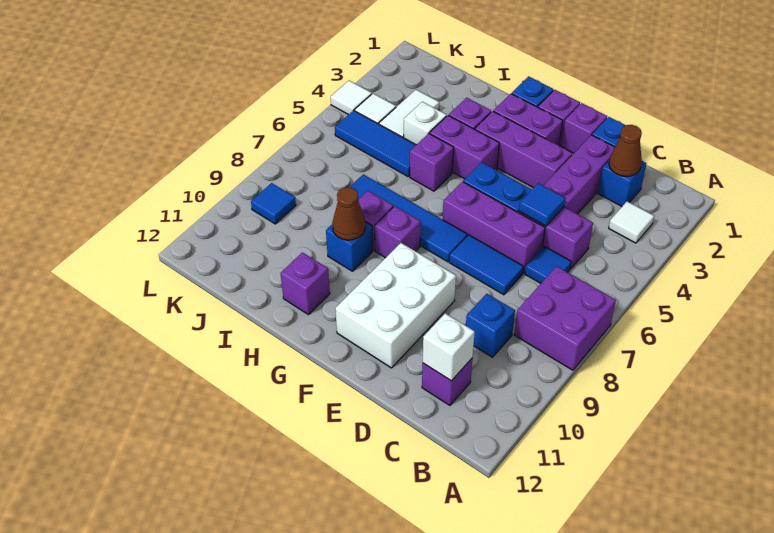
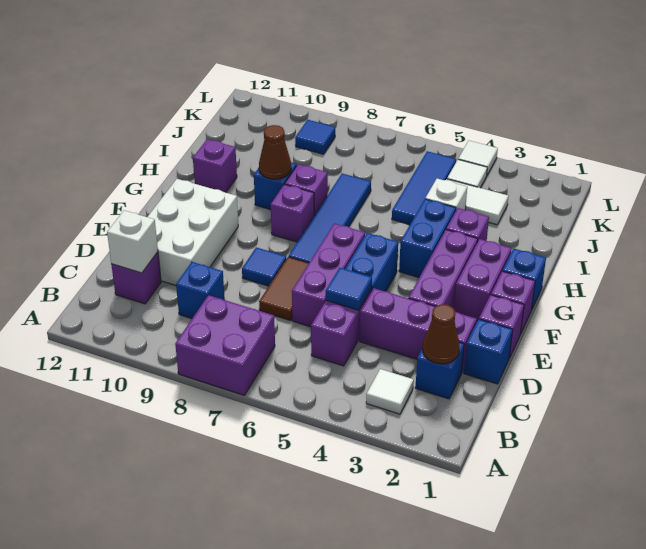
blue tile C6 level 1 -> blue tile E8 level 1
blue tile D7:E7 level 1 -> brown tile D7:E7 level 1
white brick E9:F11 level 1 -> white brick D10:F11 level 1
purple brick G4:H4 level 1 -> blue brick G4:H4 level 1
purple brick H5 level 1 -> none

